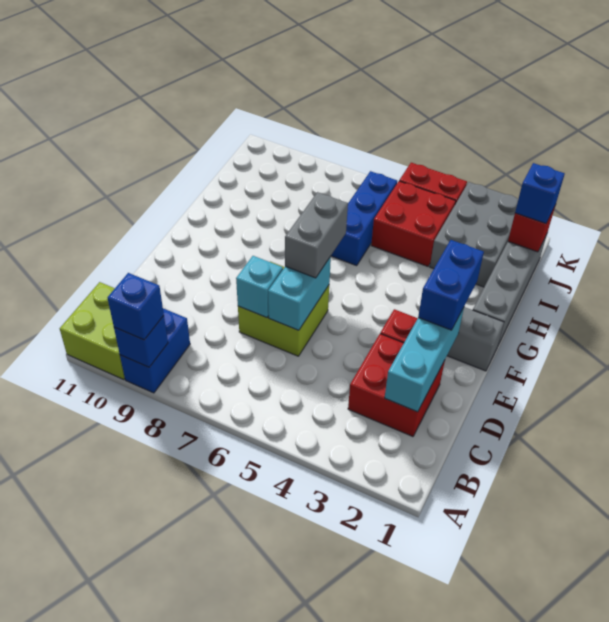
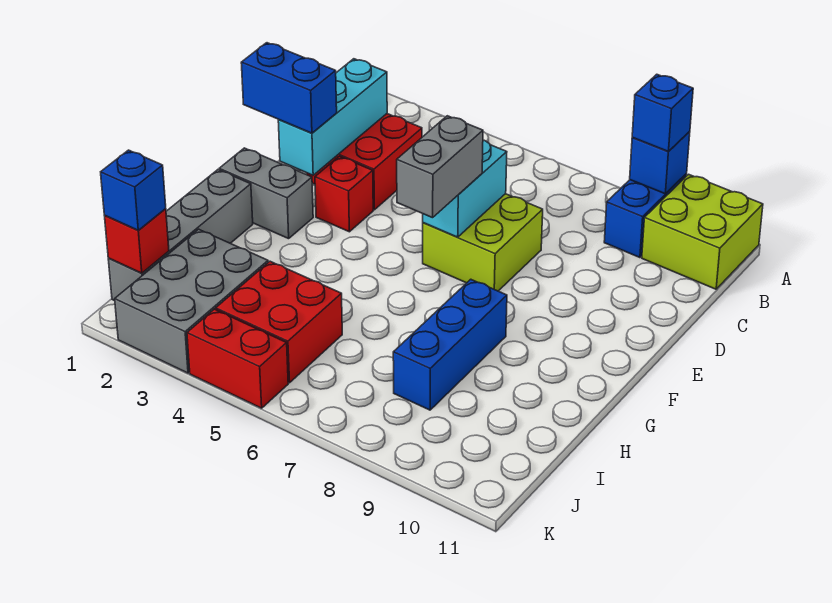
cyan brick D7 level 2 -> none
blue brick E2:F2 level 3 -> blue brick E1:E2 level 3
blue brick H6:J6 level 1 -> blue brick G8:I8 level 1

